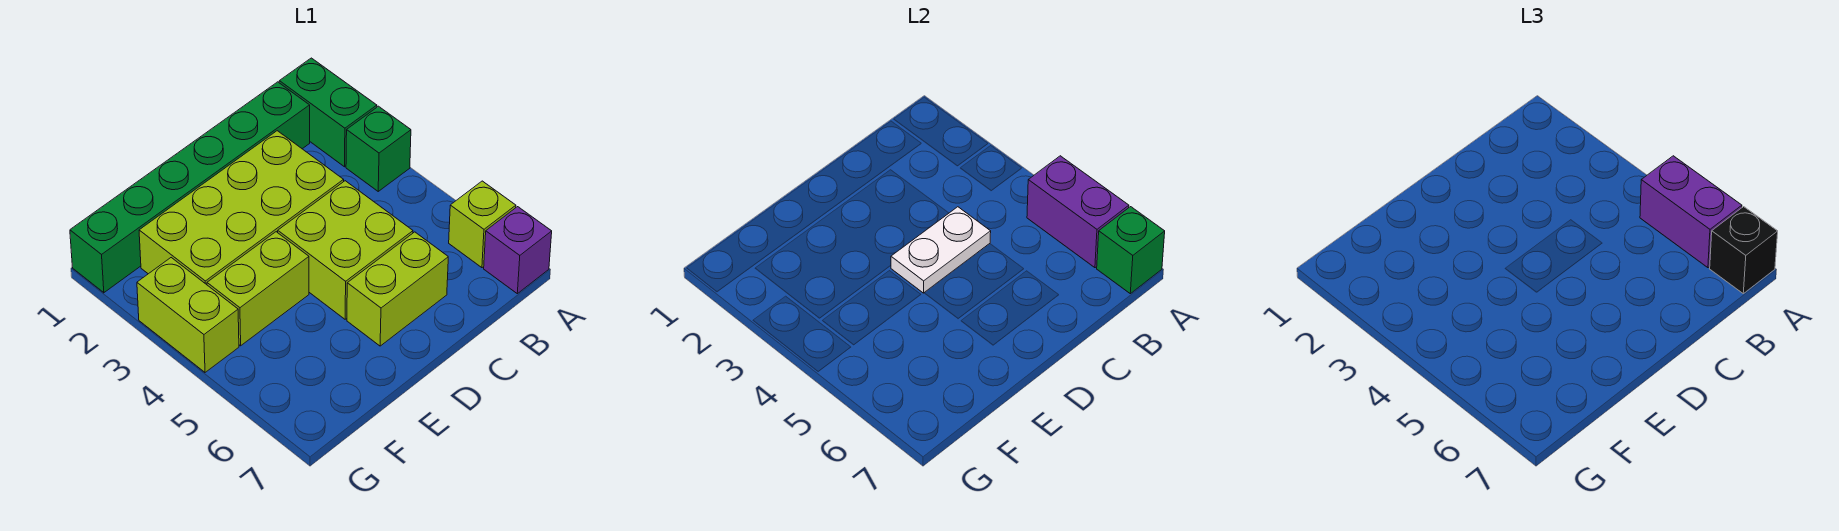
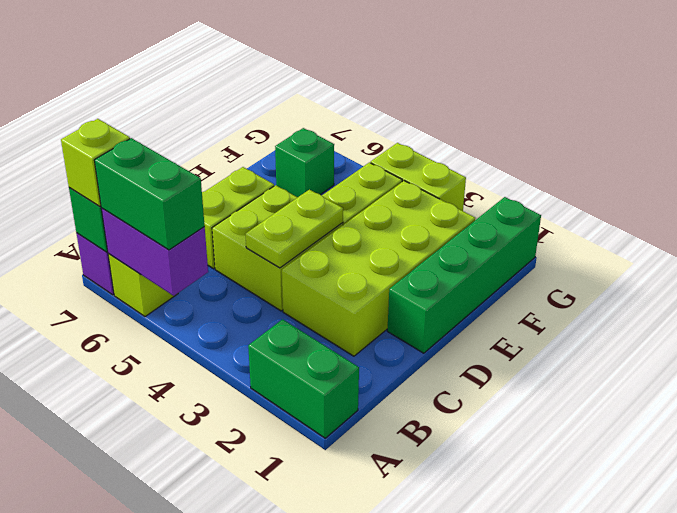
green brick A3 level 1 -> green brick F6 level 1
purple brick A5:A6 level 3 -> green brick A5:A6 level 3
black brick A7 level 3 -> lime brick A7 level 3
green brick B1:G1 level 1 -> green brick D1:G1 level 1
white plate C4:D4 level 2 -> lime plate C4:D4 level 2

